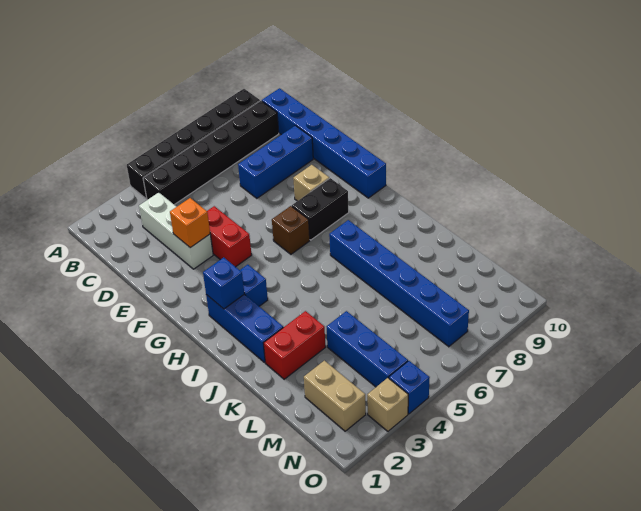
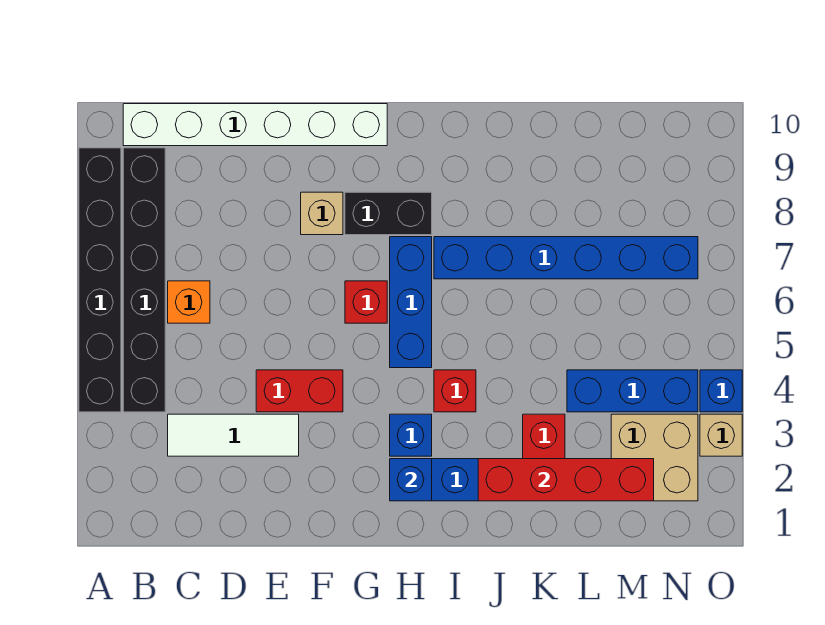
blue brick B10:G10 level 1 -> white brick B10:G10 level 1
white brick C3:E3 level 1 -> white tile C3:E3 level 1
blue brick D7:D9 level 1 -> blue brick H5:H7 level 1
orange brick E3 level 2 -> orange brick C6 level 1
brown brick G6 level 1 -> red brick G6 level 1
black brick G7:G8 level 1 -> black brick G8:H8 level 1
none -> red brick I4 level 1
none -> red brick J2:M2 level 2
tan brick M2:N2 level 1 -> tan brick M2:N3 level 1

